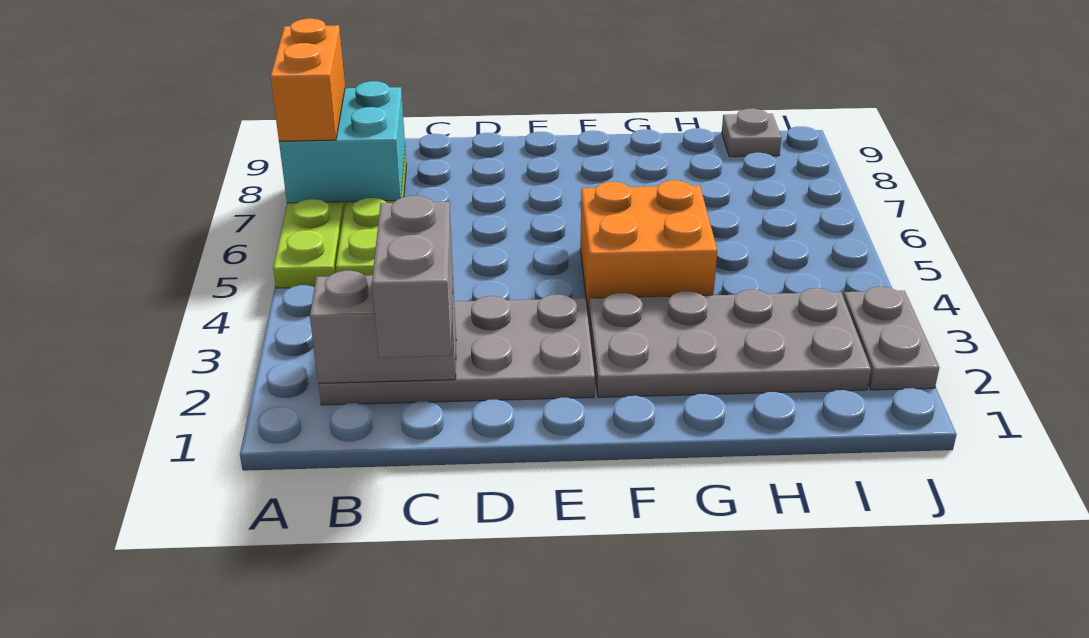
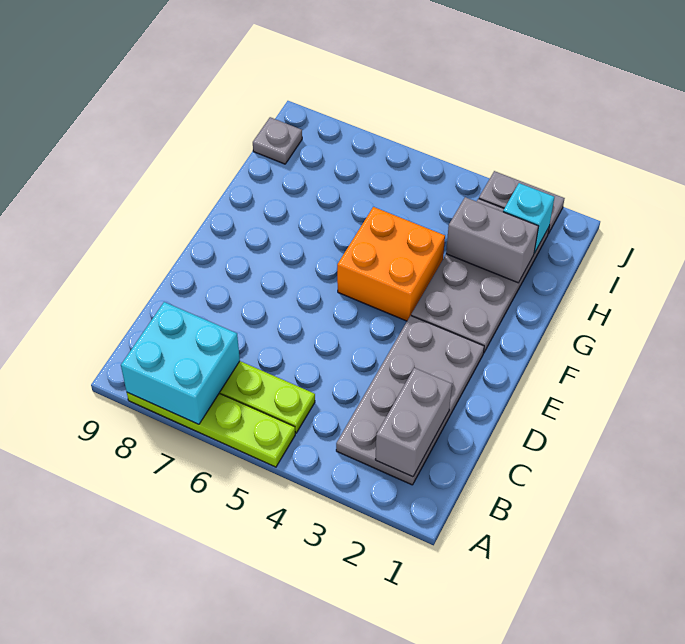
orange brick A7:A8 level 3 -> none
grey brick C1:C2 level 3 -> grey brick H2:H3 level 2
none -> cyan brick I2 level 2

